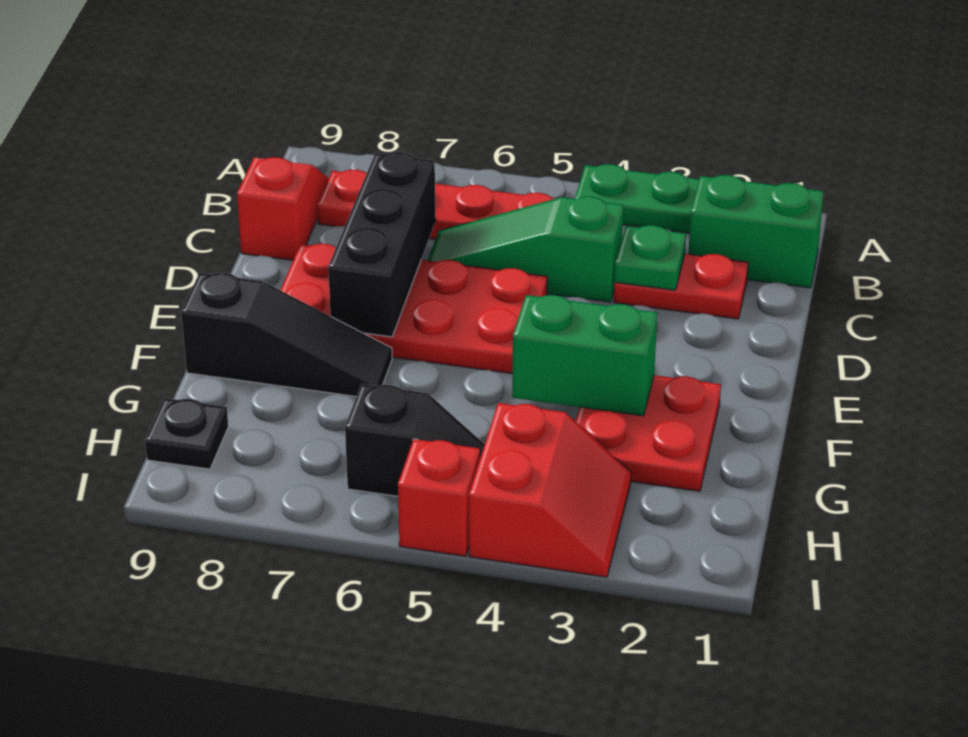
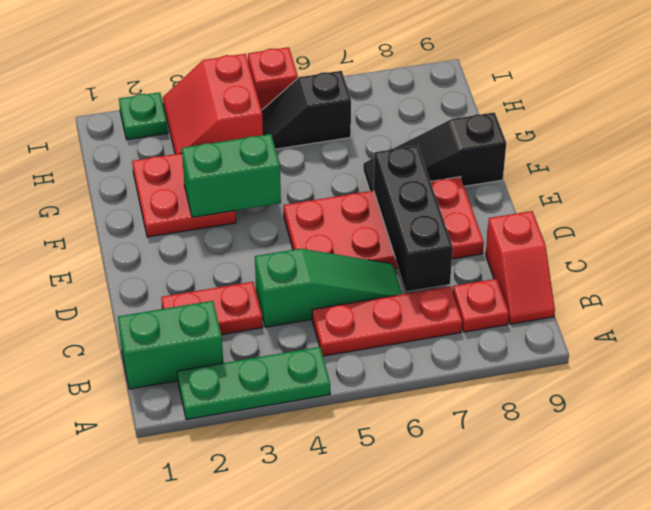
green plate C3 level 2 -> green plate I2 level 1
black plate H9 level 1 -> none

